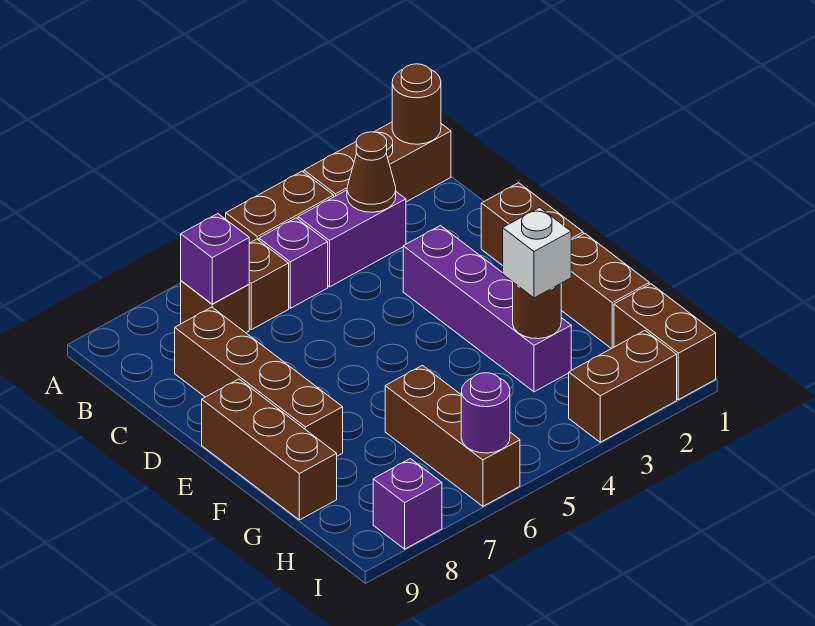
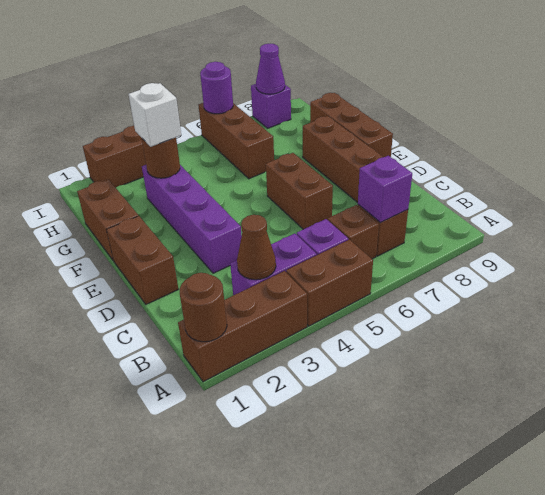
brown brick H1:I1 level 1 -> brown brick D6:E6 level 1
none -> purple cone I8 level 2

